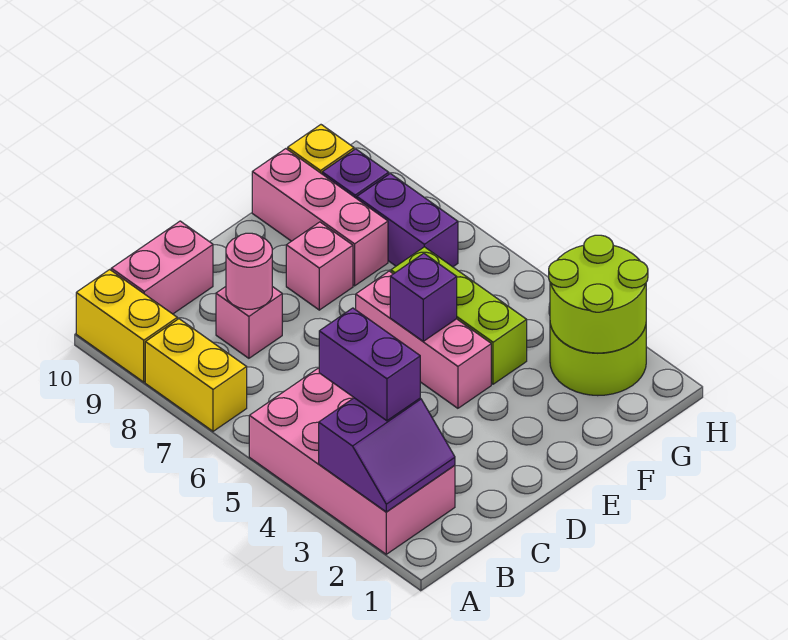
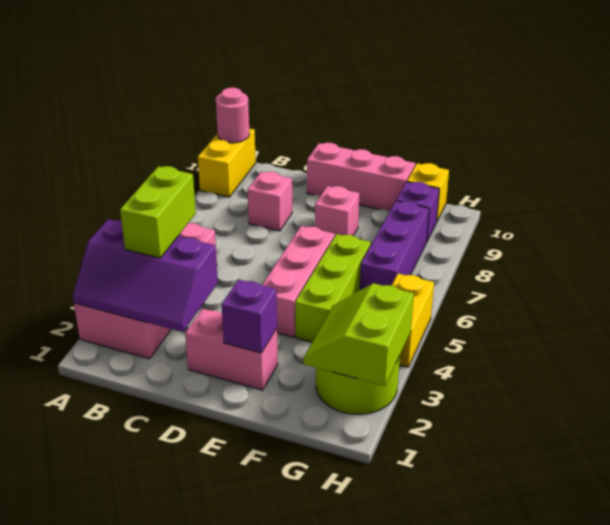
purple slope A2:B3 level 2 top 3 -> purple slope A2:C3 level 2 top 3
yellow brick A7:A8 level 1 -> yellow brick H4:H5 level 1
purple brick B3:B4 level 3 -> lime brick B3:B4 level 3
pink brick B10:C10 level 1 -> pink brick D2:E2 level 1
pink round brick C8 level 2 -> pink round brick A10 level 2
purple brick E5 level 2 -> purple brick E2 level 2
pink brick F8:F10 level 1 -> pink brick D10:F10 level 1
lime round brick G2:H3 level 2 -> lime slope G2:H3 level 2 top H
purple brick G7:G8 level 1 -> purple brick G6:G8 level 1

